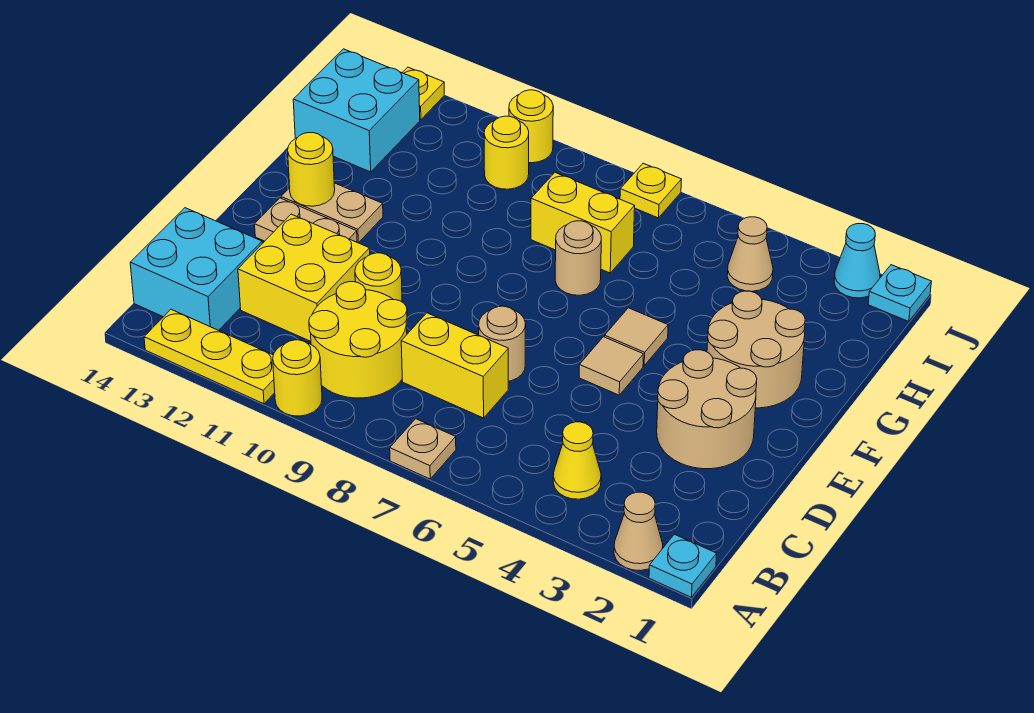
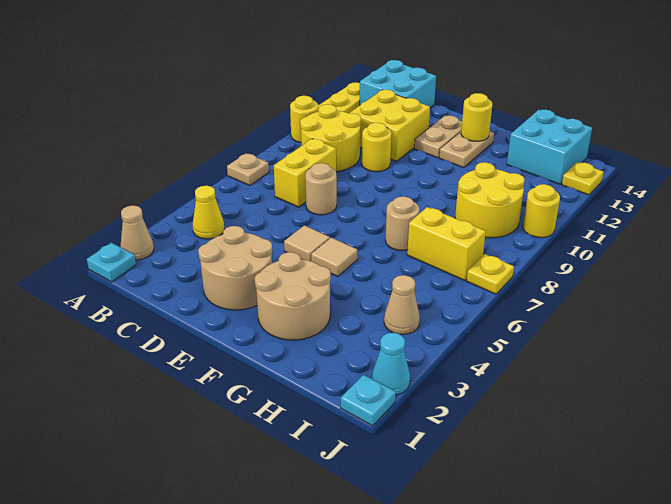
yellow brick H7:H8 level 1 -> yellow brick H7:I7 level 1
yellow round brick I10 level 1 -> yellow round brick H9:I10 level 1

